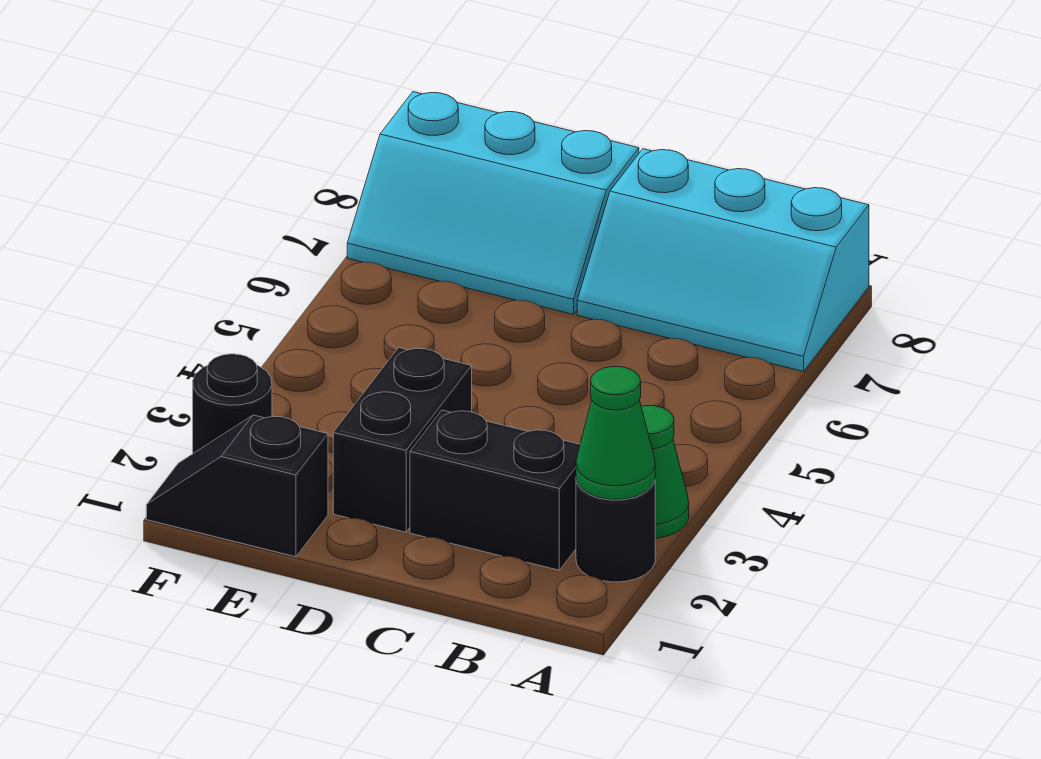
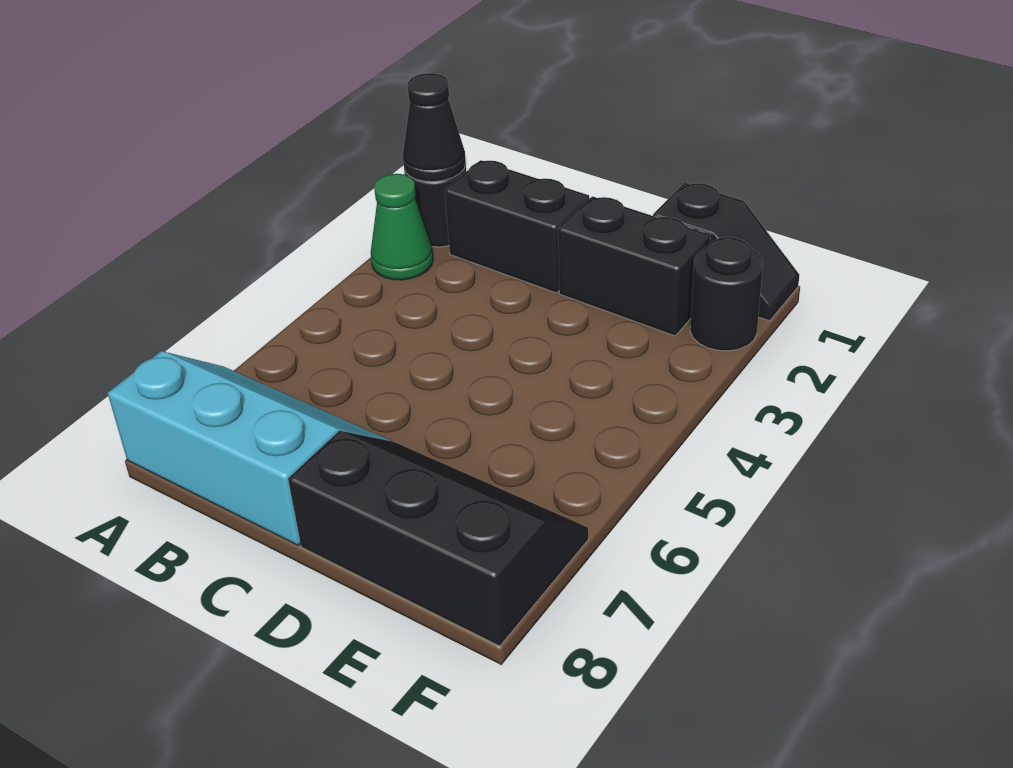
green cone A2 level 2 -> black cone A2 level 2
black brick D2:D3 level 1 -> black brick D2:E2 level 1
cyan slope D7:F8 level 1 top 8 -> black slope D7:F8 level 1 top 8

